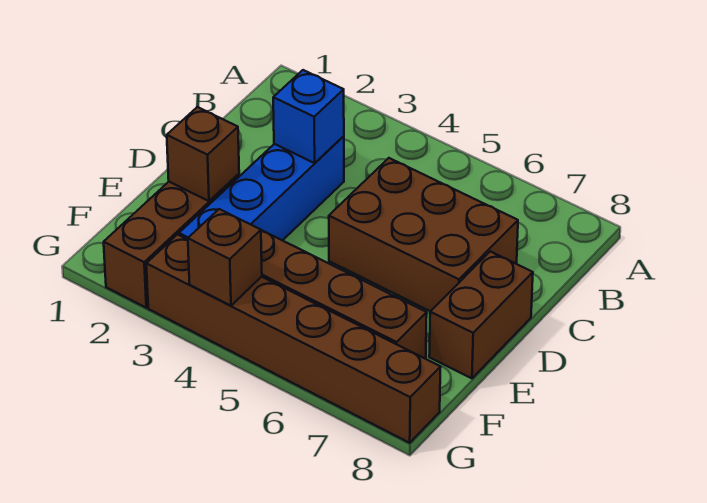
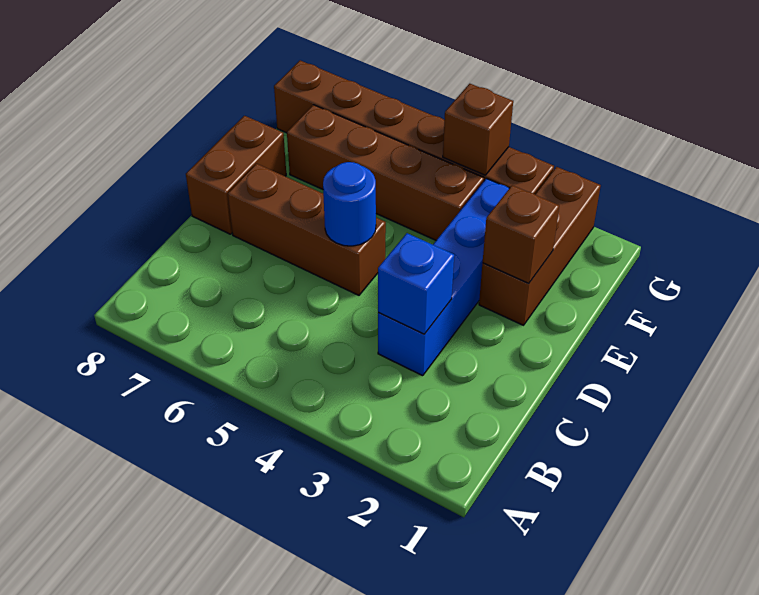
brown brick C5:D7 level 1 -> brown brick D5:D7 level 1
none -> blue round brick D5 level 2

